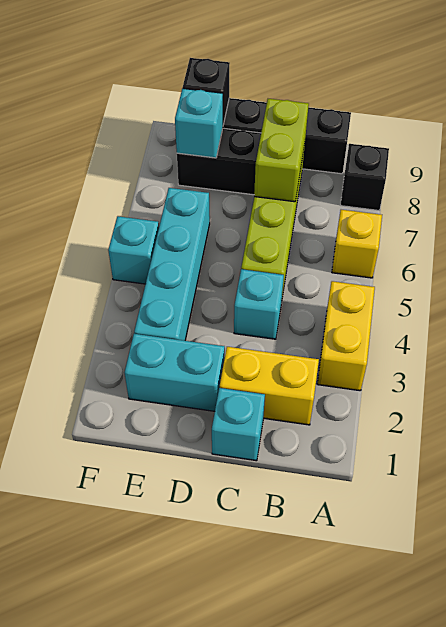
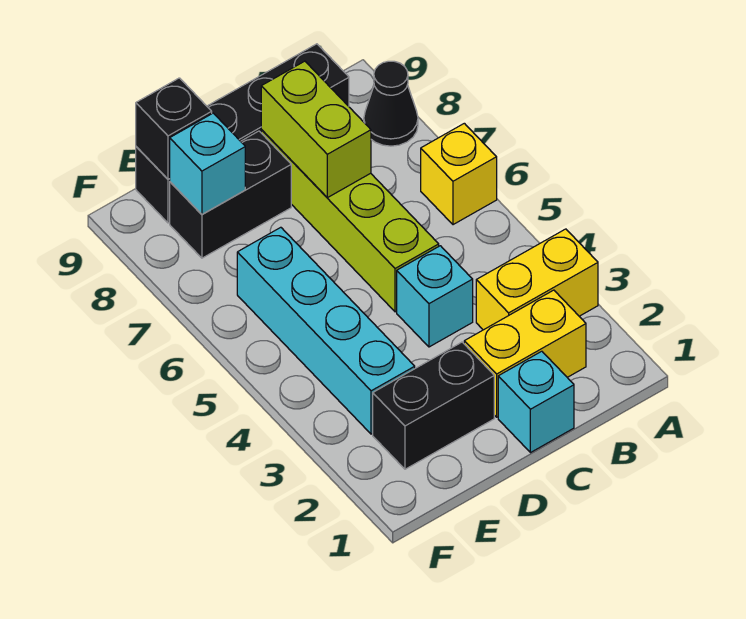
yellow brick A3:A4 level 1 -> yellow brick A3:B3 level 1
black brick A8 level 1 -> black cone A8 level 1
cyan brick D2:E2 level 1 -> black brick D2:E2 level 1
cyan brick F5 level 1 -> none

